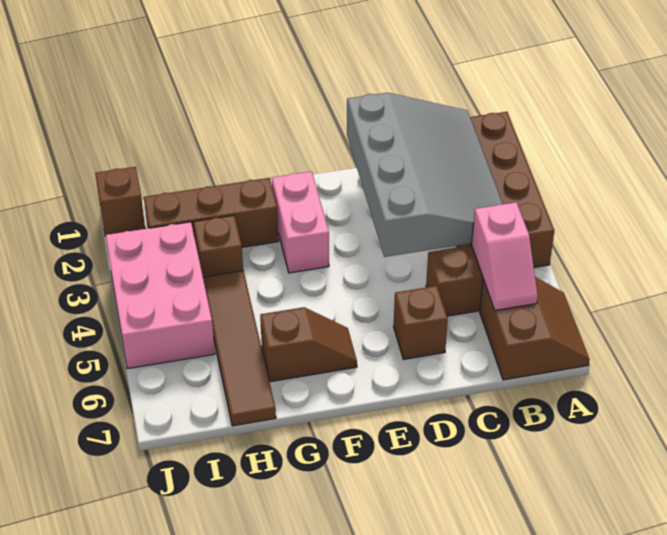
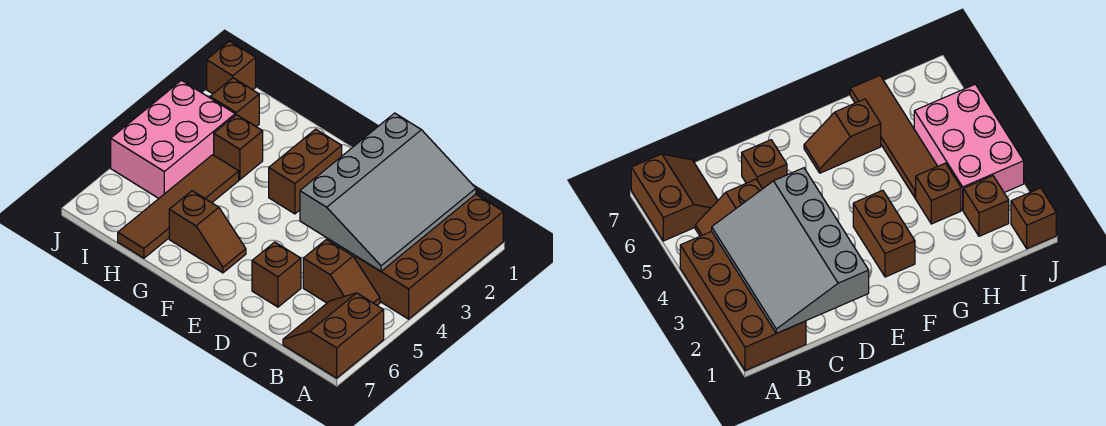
brown slope A6:B7 level 1 top B -> brown slope A6:B7 level 1 top A
pink slope B5:B6 level 2 top 5 -> none
pink brick F2:F3 level 1 -> brown brick F2:F3 level 1
brown brick G2:I2 level 1 -> brown brick I2 level 1

